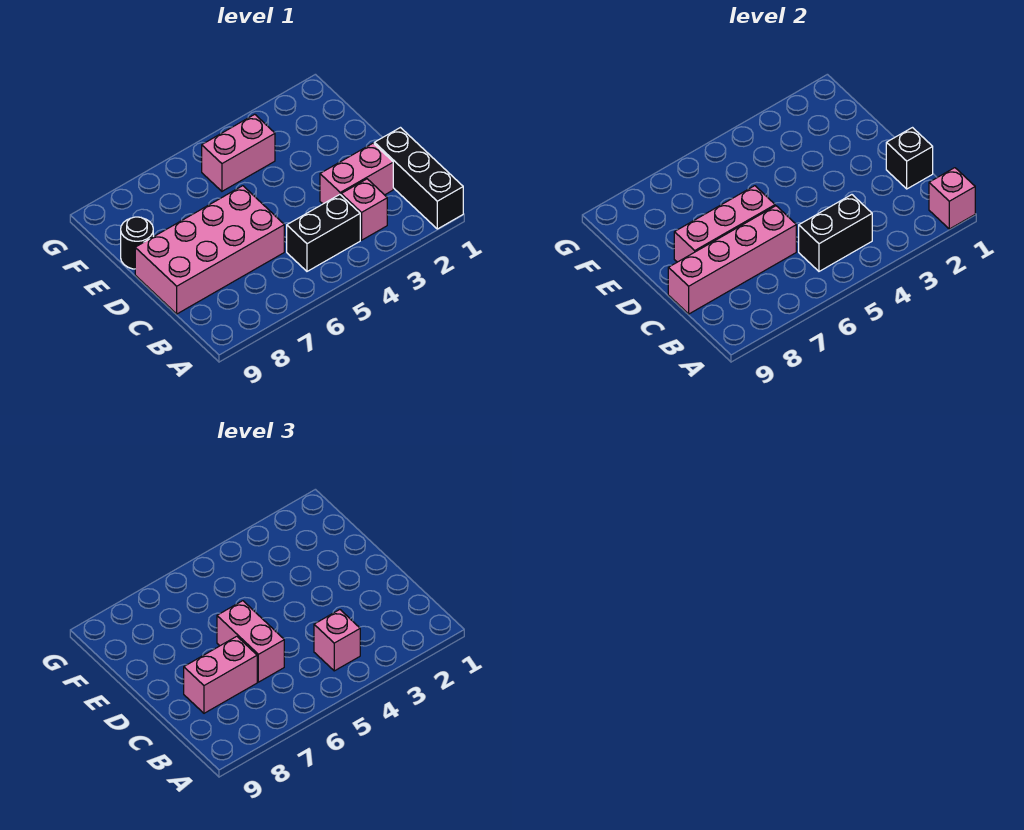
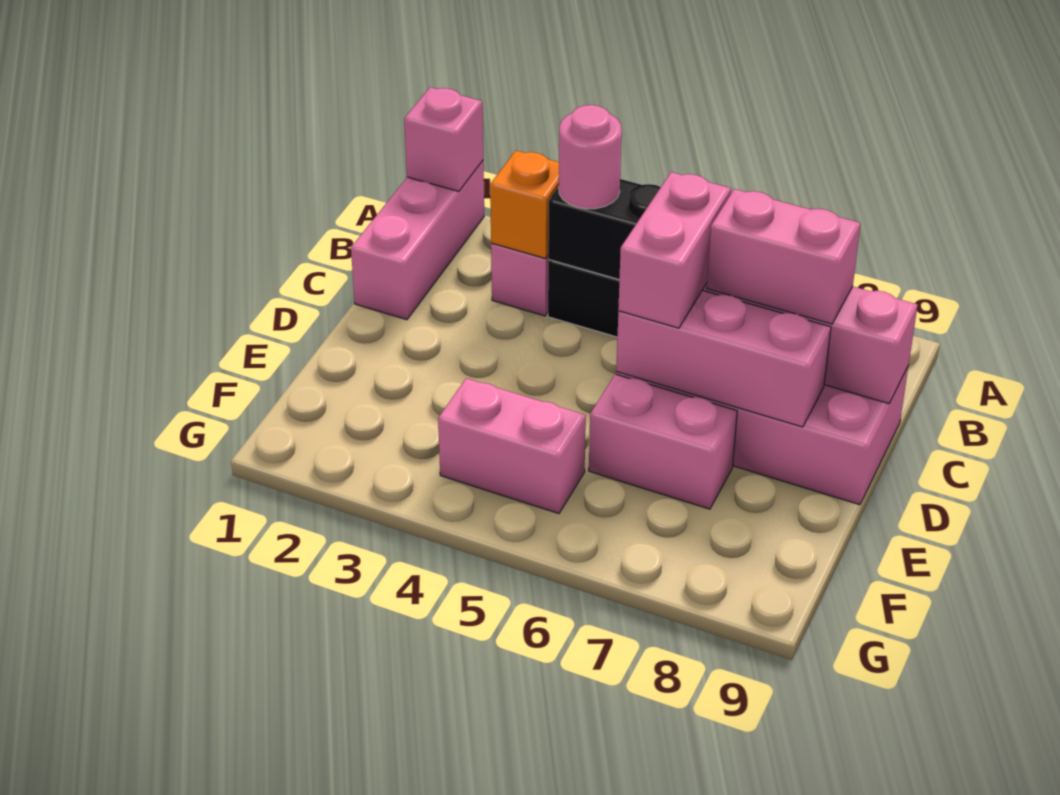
black brick A1:C1 level 1 -> pink brick A1:C1 level 1
none -> orange brick B3 level 2
pink brick B4 level 3 -> pink round brick B4 level 3
black brick C1 level 2 -> none
pink brick C2:C3 level 1 -> pink brick E6:E7 level 1
black round brick E9 level 1 -> none

